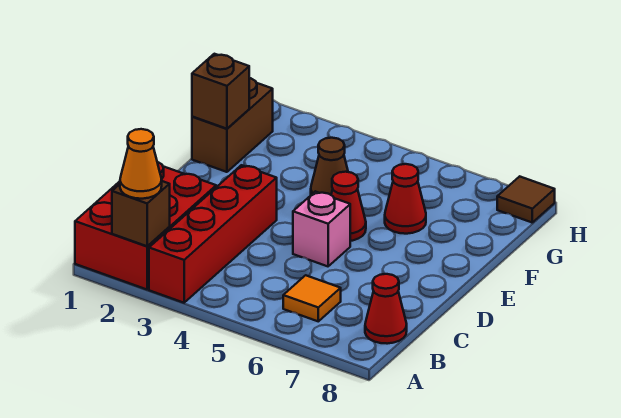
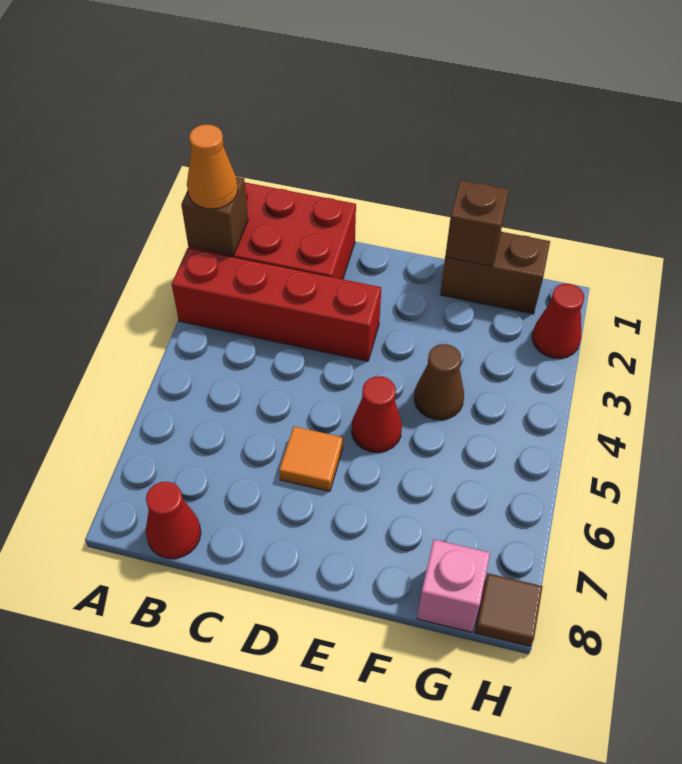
orange tile B6 level 1 -> orange tile D6 level 1
pink brick D5 level 1 -> pink brick G8 level 1
red cone F6 level 1 -> red cone H2 level 1

